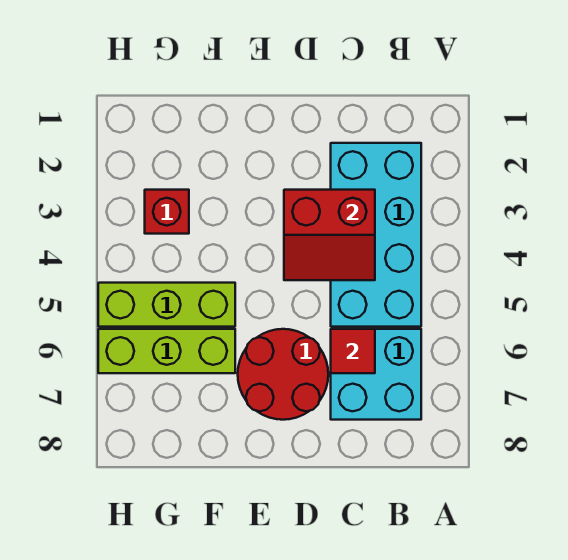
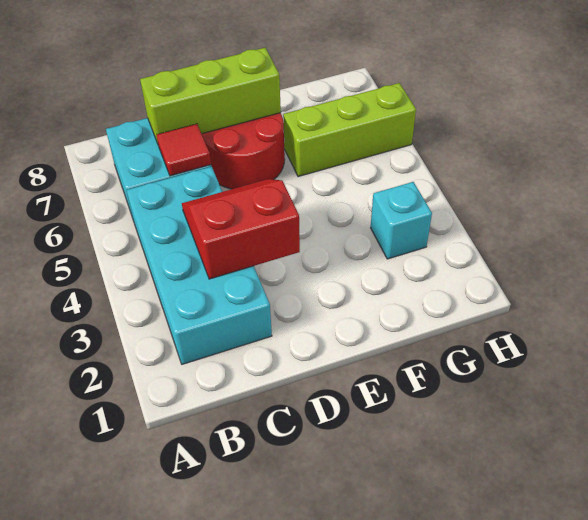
lime brick F5:H5 level 1 -> lime brick C7:E7 level 2
red brick G3 level 1 -> cyan brick G3 level 1

